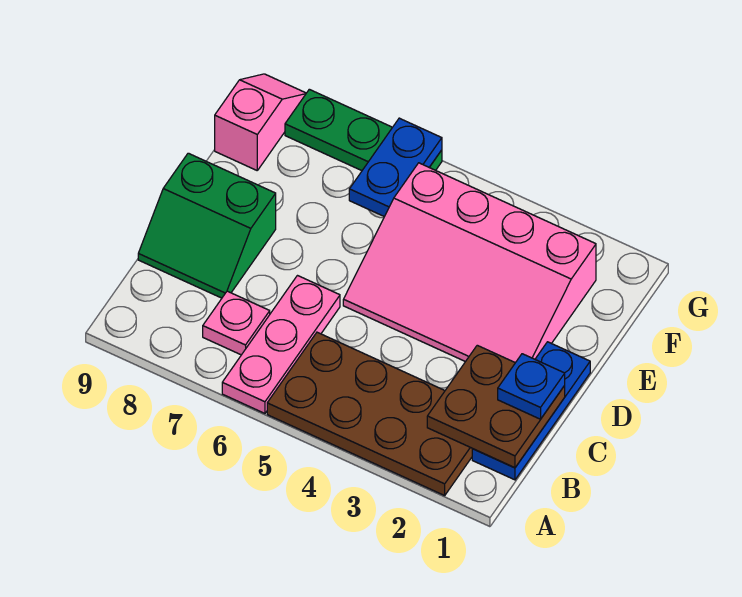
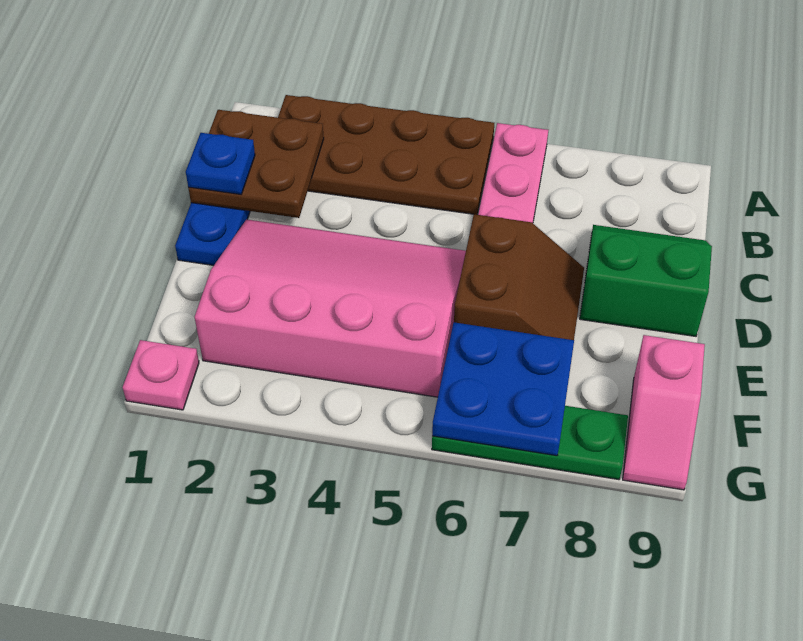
pink plate B7 level 1 -> pink plate G1 level 1
none -> brown slope D6:E7 level 1 top 6
blue plate F6:G6 level 2 -> blue plate F6:G7 level 2

